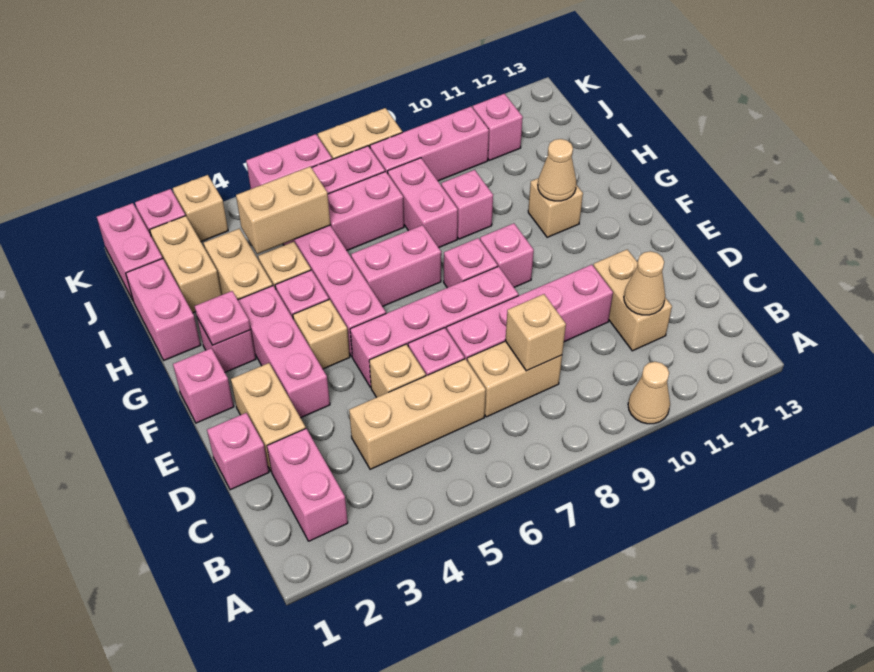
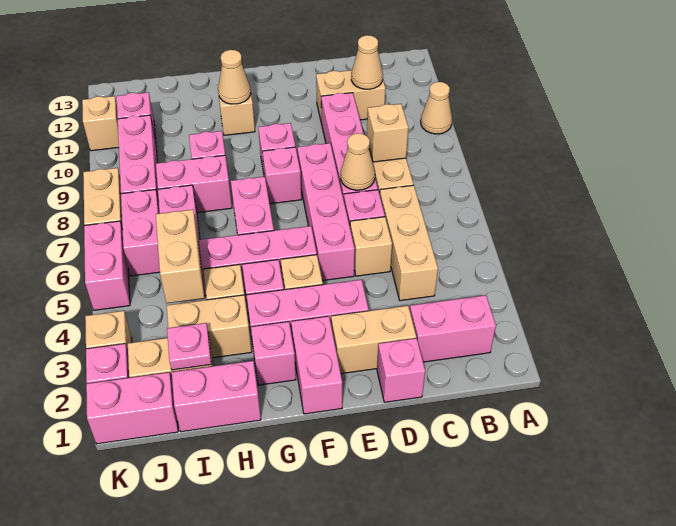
none -> tan cone D7 level 2
pink brick F1 level 1 -> pink brick F1:F2 level 1
pink plate G2 level 2 -> pink plate I2 level 2
none -> tan brick K11 level 1

